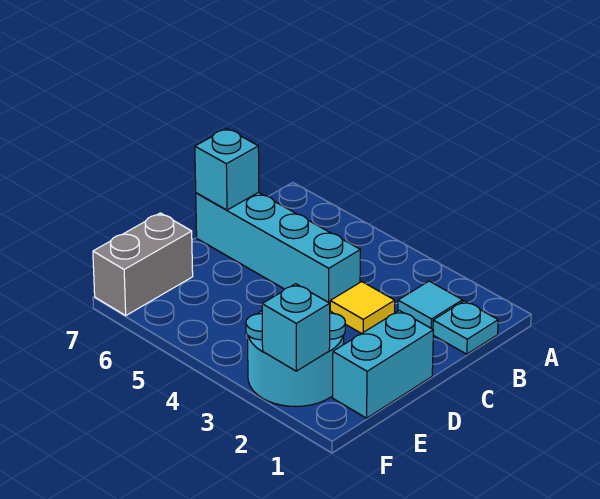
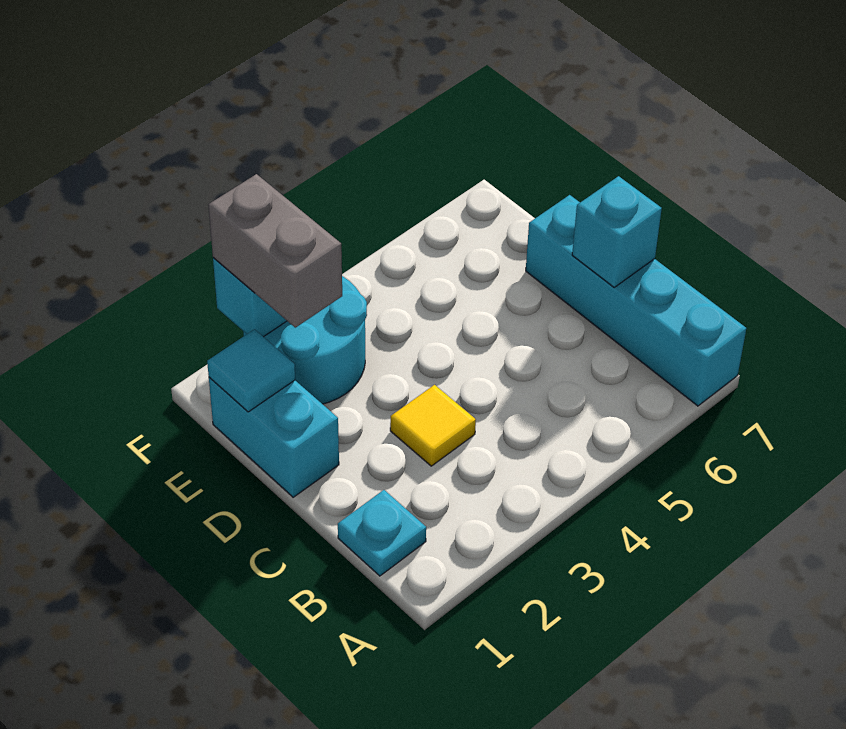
cyan tile B2 level 1 -> cyan tile E1 level 2
cyan brick C4:C7 level 1 -> cyan brick A7:D7 level 1
grey brick E7:F7 level 1 -> grey brick E2:F2 level 3

